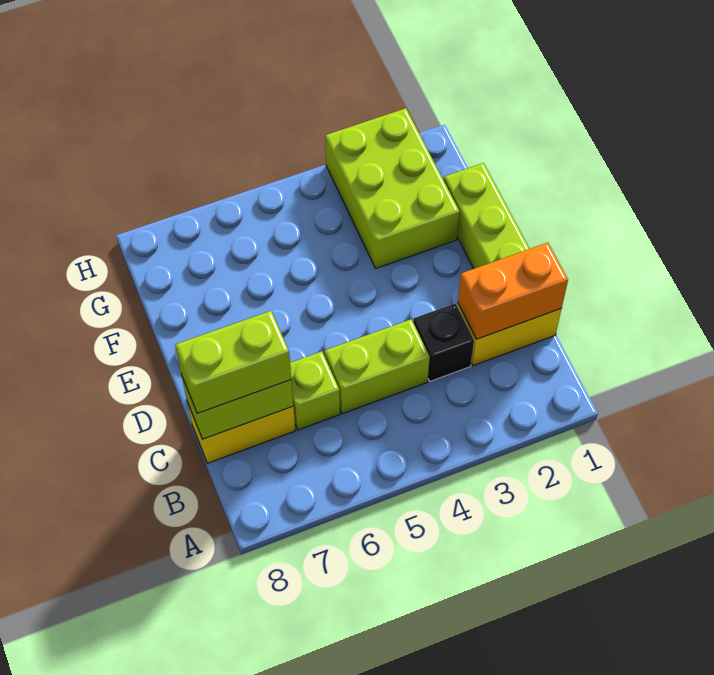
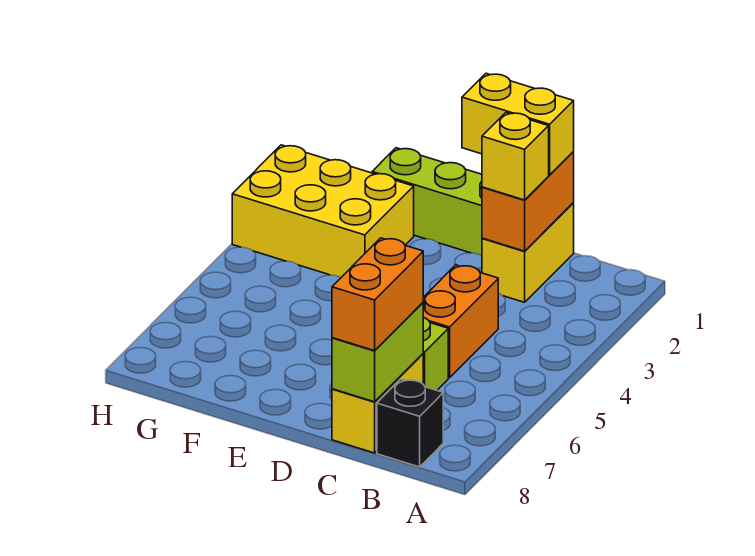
none -> yellow brick C1:D1 level 3
none -> yellow brick C2 level 3
black brick C3 level 1 -> black brick B8 level 1
lime brick C4:C5 level 1 -> orange brick C4:C5 level 1
lime brick C7:C8 level 3 -> orange brick C7:C8 level 3
lime brick F2:H3 level 1 -> yellow brick F2:H3 level 1

